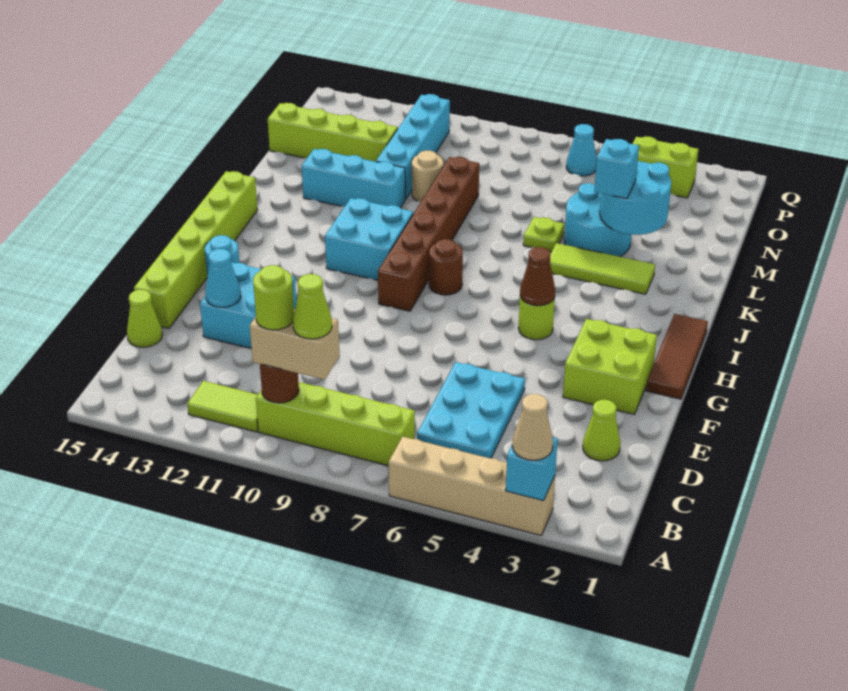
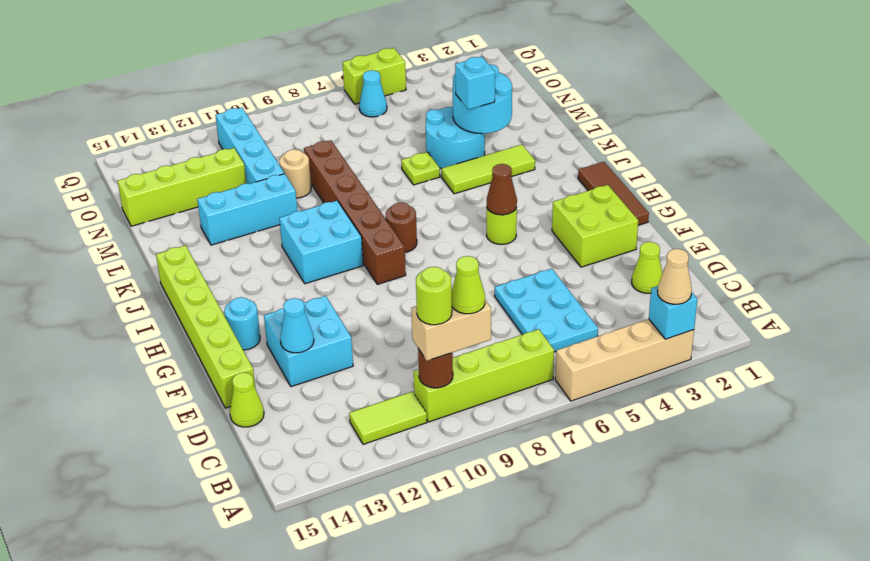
lime brick P3:P4 level 1 -> lime brick Q5:Q6 level 1

